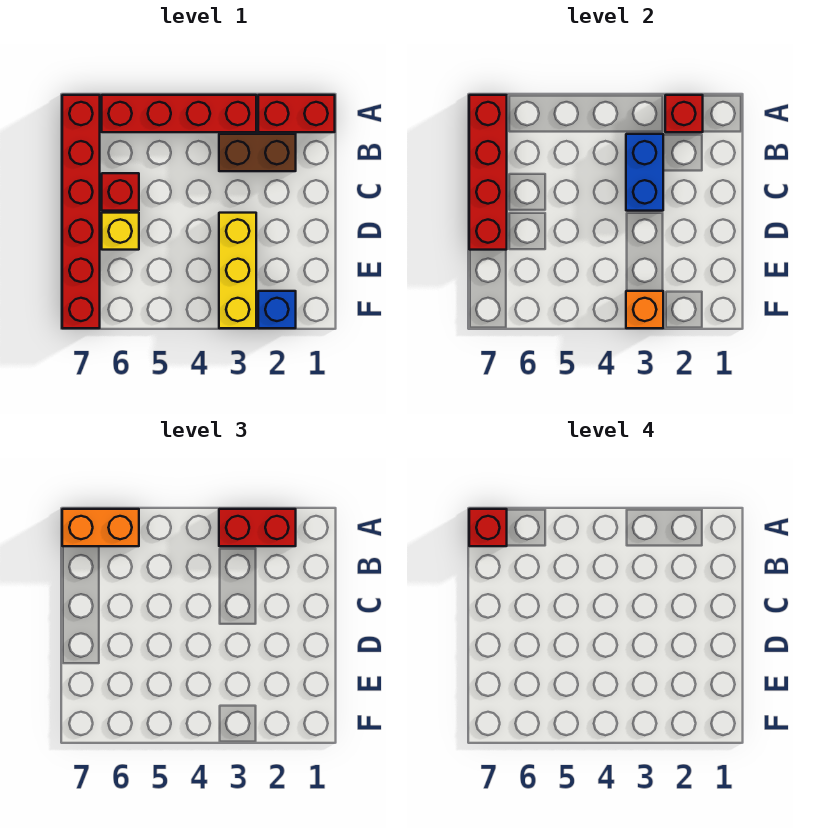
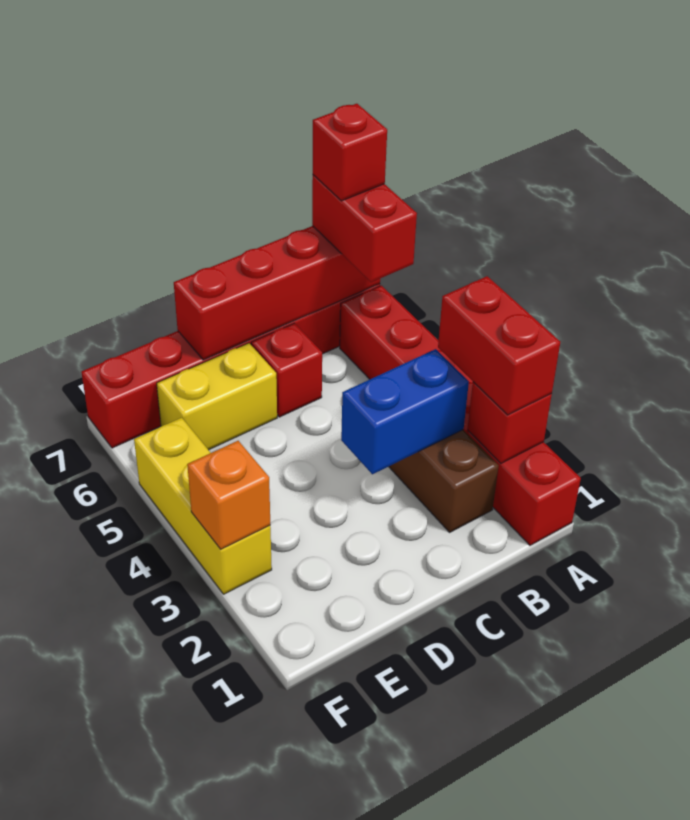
orange brick A6:A7 level 3 -> red brick A6:A7 level 3
yellow brick D3:F3 level 1 -> yellow brick F3:F5 level 1
yellow brick D6 level 1 -> yellow brick D6:E6 level 1
blue brick F2 level 1 -> none

